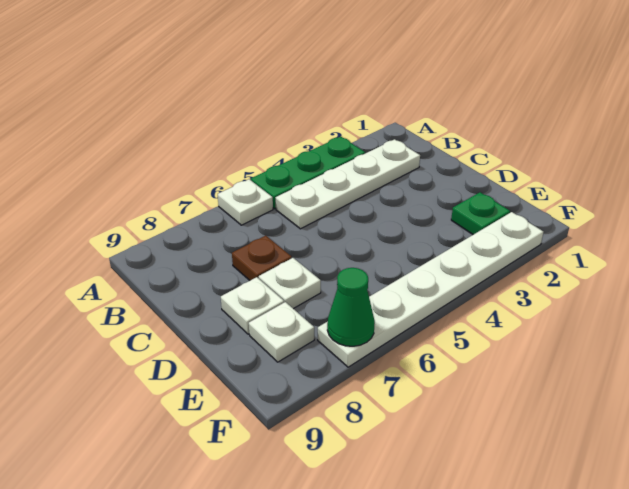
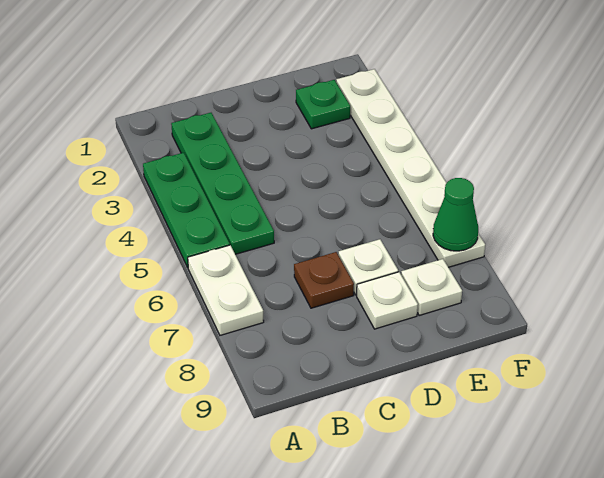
white plate A6 level 1 -> white plate A6:A7 level 1
white plate B2:B5 level 1 -> green plate B2:B5 level 1

